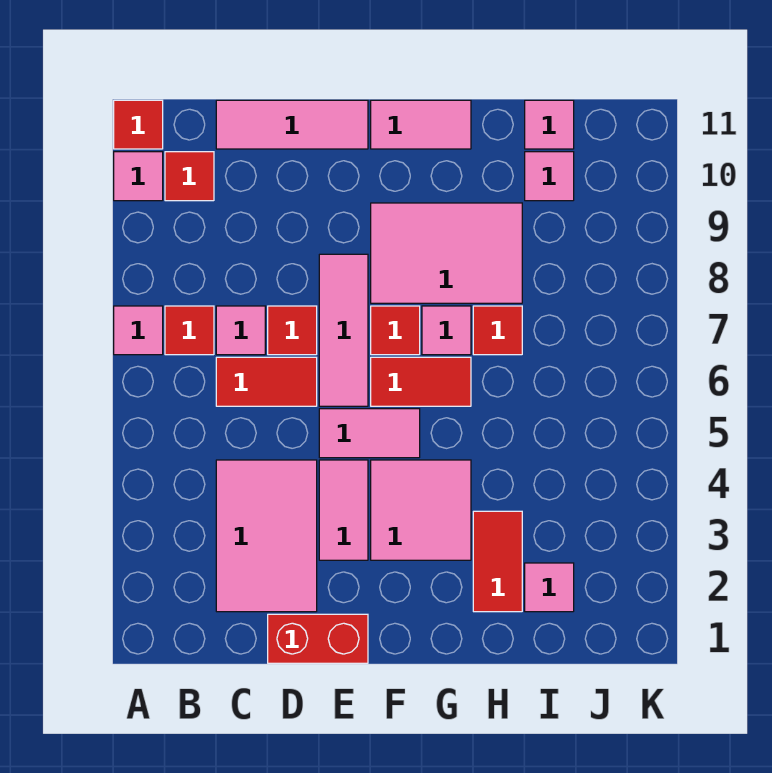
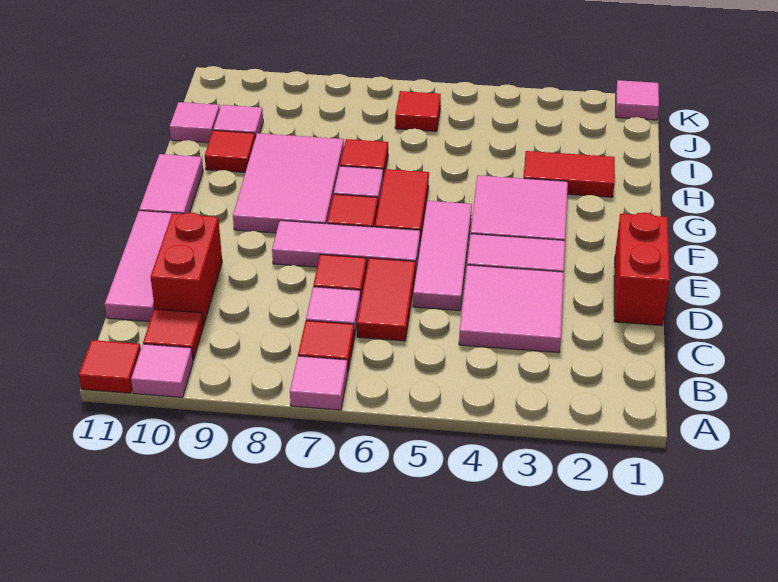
pink tile C2:D4 level 1 -> pink tile C3:D4 level 1
none -> red brick C10:D10 level 1
pink tile E5:F5 level 1 -> pink tile D5:F5 level 1
none -> red tile H10 level 1
pink tile I2 level 1 -> pink tile K1 level 1
none -> red tile J6 level 1

